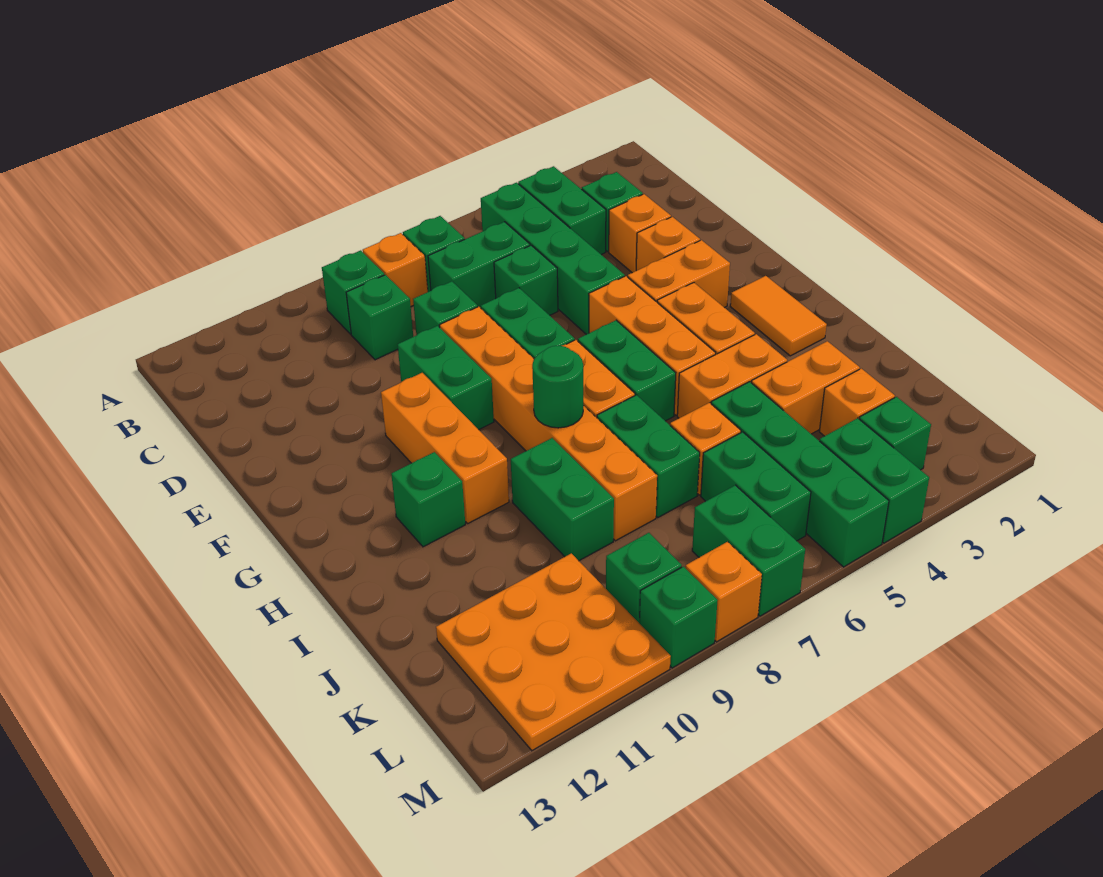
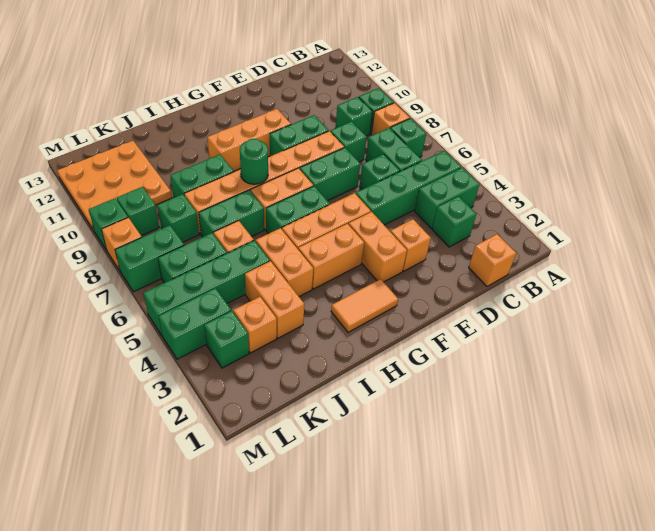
orange brick D3 level 1 -> orange brick C1 level 1
green brick H11 level 1 -> green brick K8 level 1

